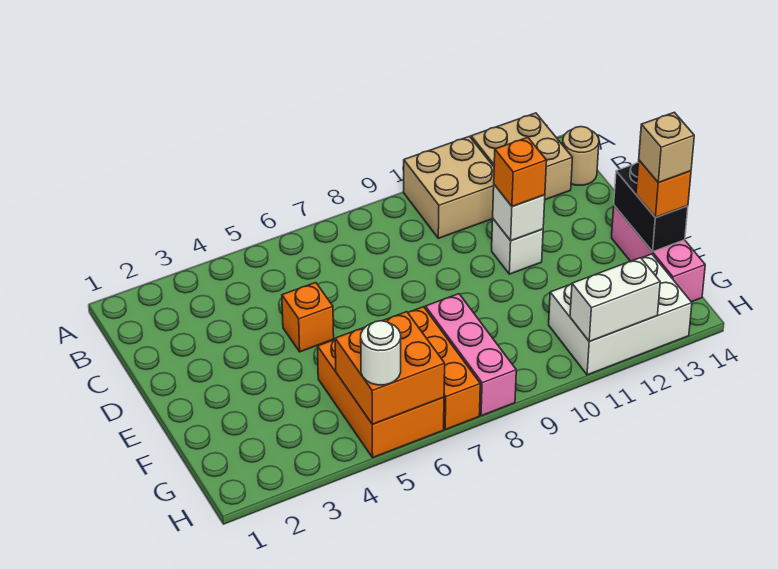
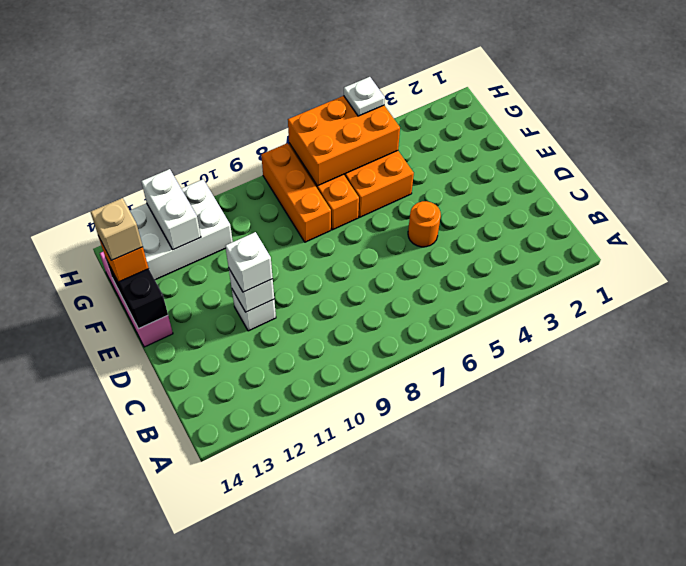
tan brick A10:B11 level 1 -> none
tan brick A12:B13 level 1 -> none
tan round brick B14 level 1 -> none
orange brick D5 level 1 -> orange round brick D5 level 1
orange brick D11 level 3 -> white brick D11 level 3
pink brick F8:H8 level 1 -> orange brick F8:H8 level 1
orange brick G5:H6 level 2 -> orange brick G5:H7 level 2
white round brick H5 level 3 -> white plate H5 level 3
white brick H11:H12 level 2 -> white brick G12:H12 level 2

